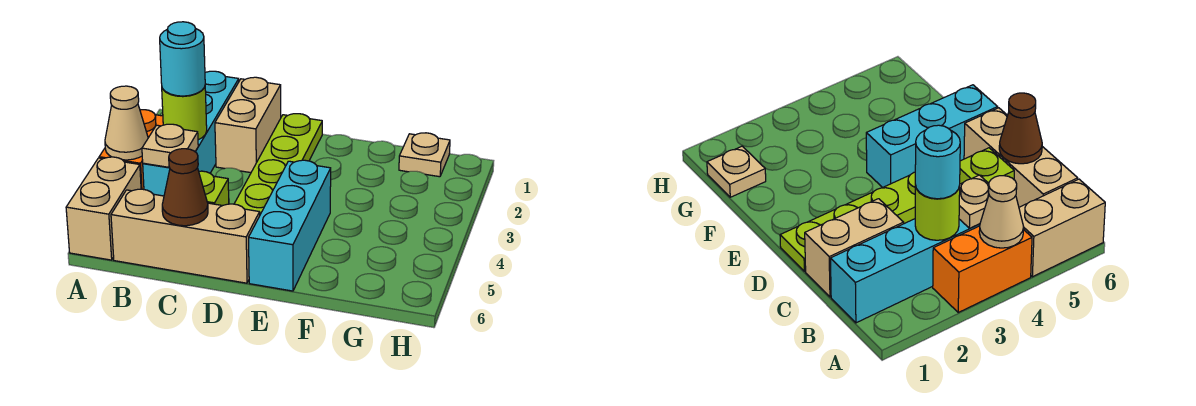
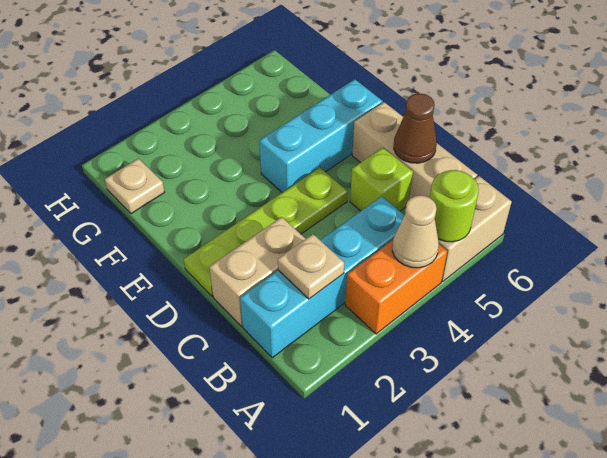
lime round brick B3 level 2 -> lime round brick A5 level 2
cyan round brick B3 level 3 -> none
tan plate B4 level 2 -> tan plate B2 level 2

